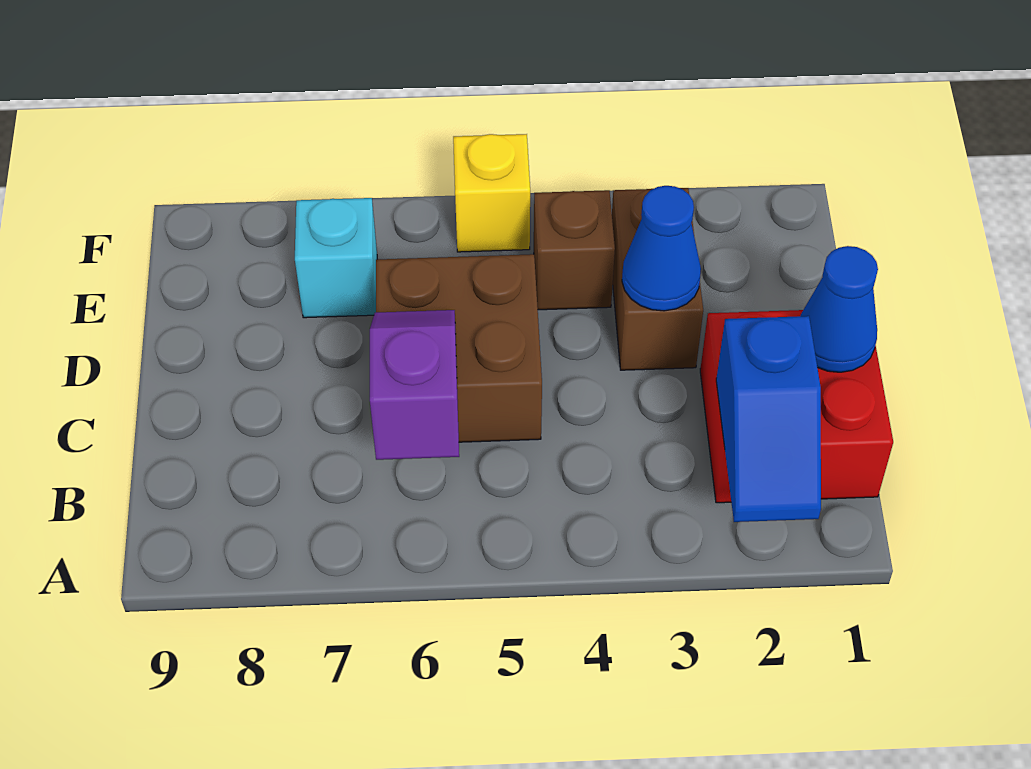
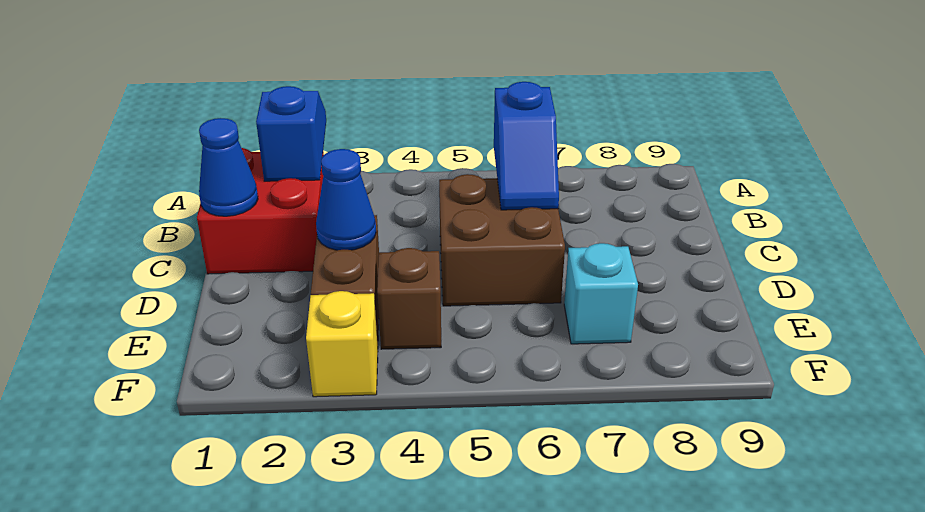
purple slope B6:C6 level 2 top B -> blue slope B6:C6 level 2 top B
yellow brick F5 level 1 -> yellow brick F3 level 1

